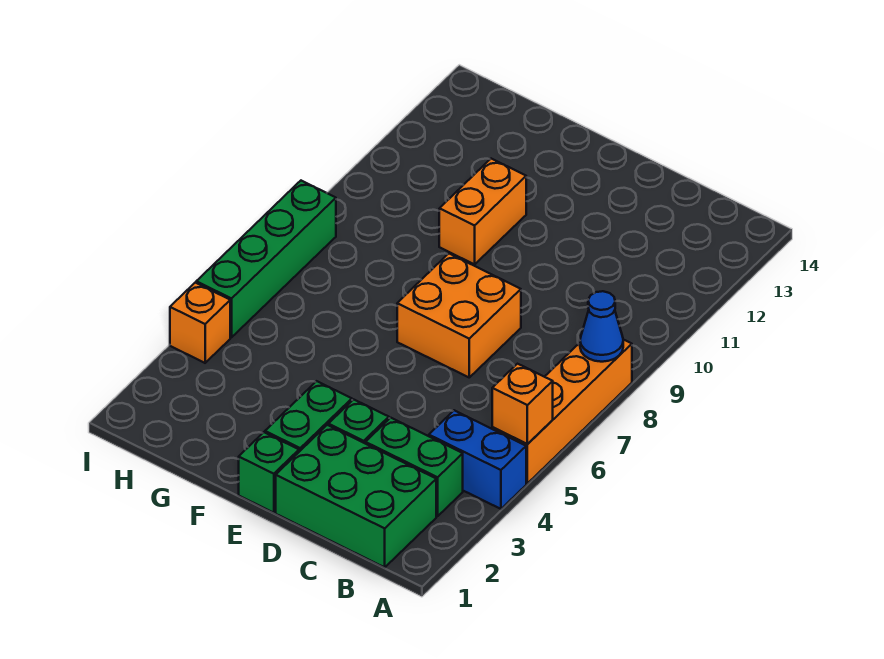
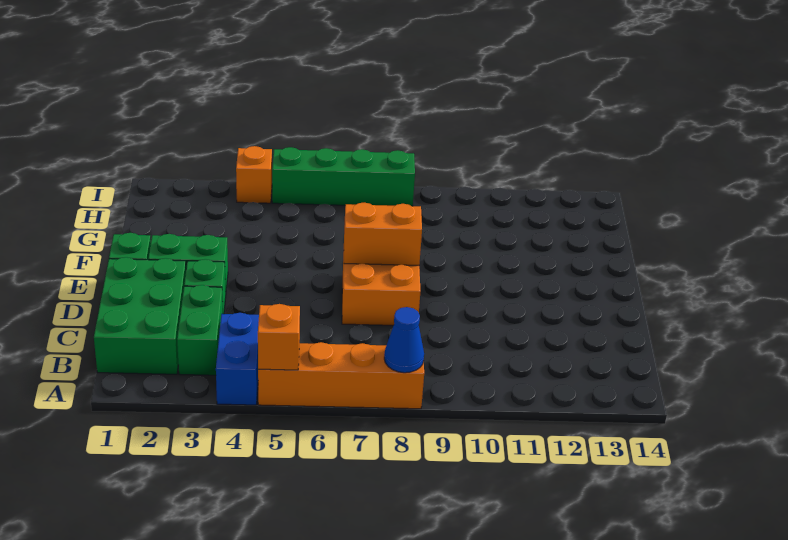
orange brick F10:F11 level 1 -> orange brick E7:E8 level 2

